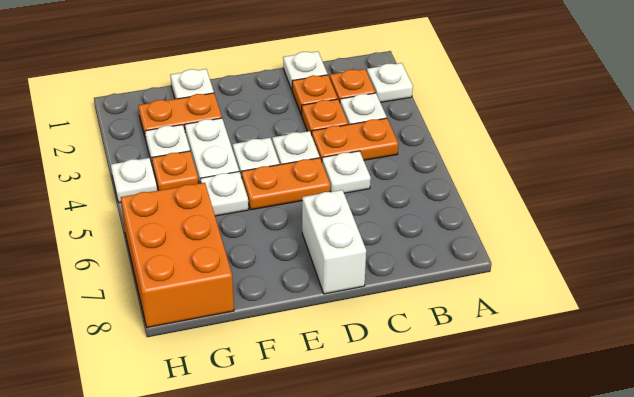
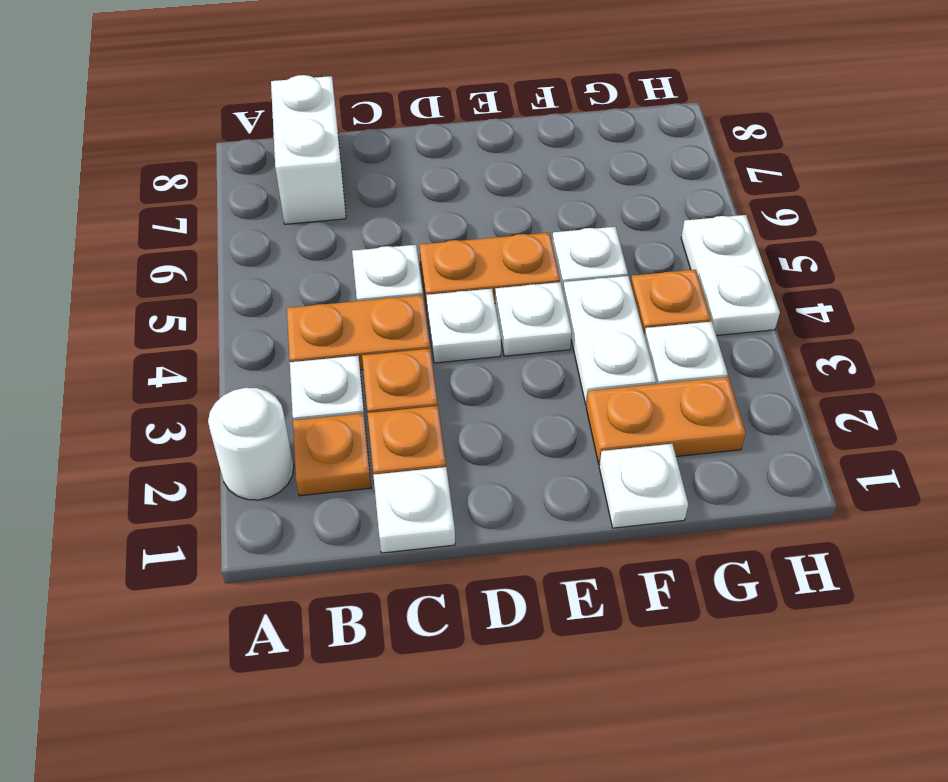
white plate A2 level 1 -> white round brick A2 level 1
white brick D7:D8 level 1 -> white brick B7:B8 level 1
orange brick G6:H8 level 1 -> none
white plate H4 level 1 -> white plate H4:H5 level 1

